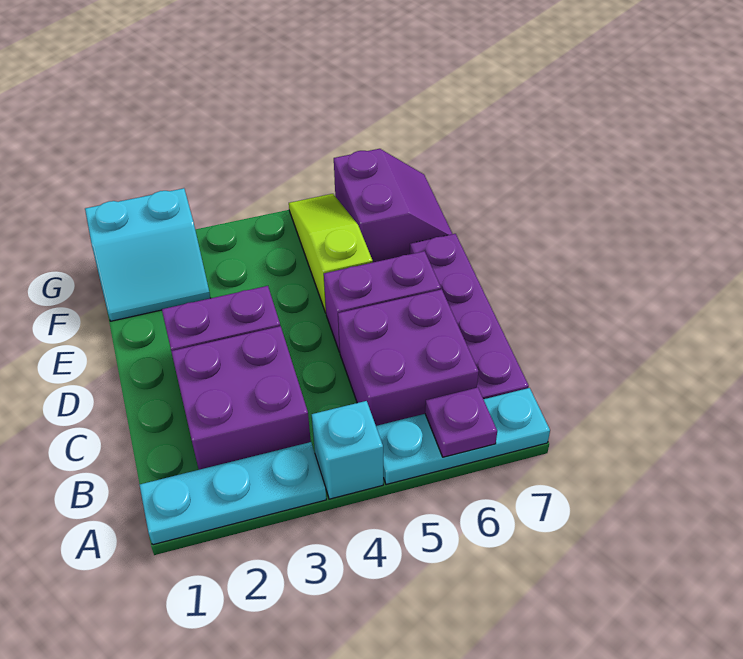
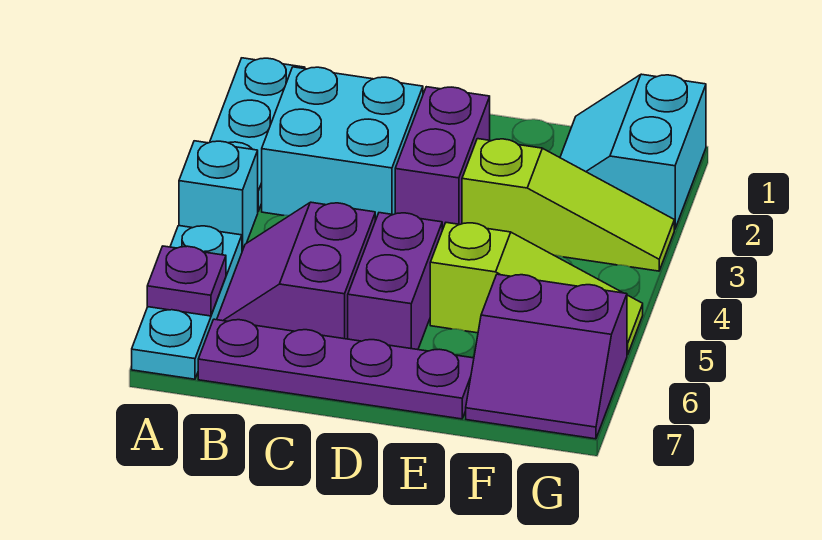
purple brick B2:C3 level 1 -> cyan brick B2:C3 level 1
purple brick B5:C6 level 1 -> purple slope B5:C6 level 1 top C
none -> lime slope E3:G3 level 1 top E

